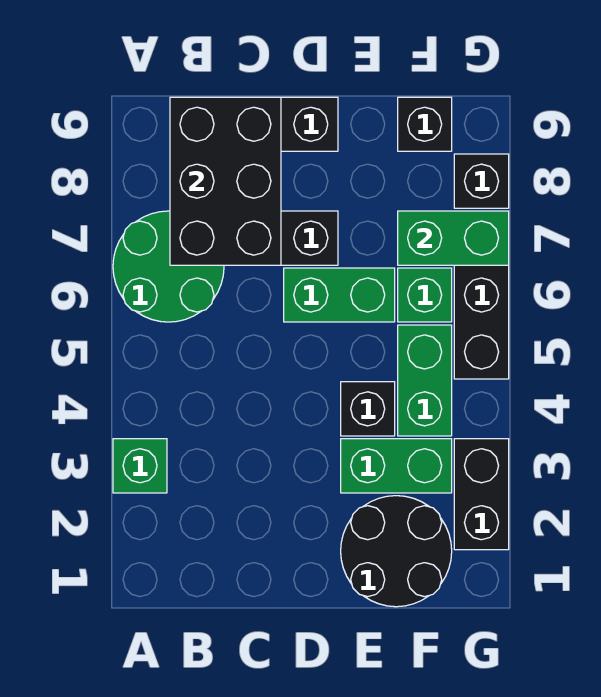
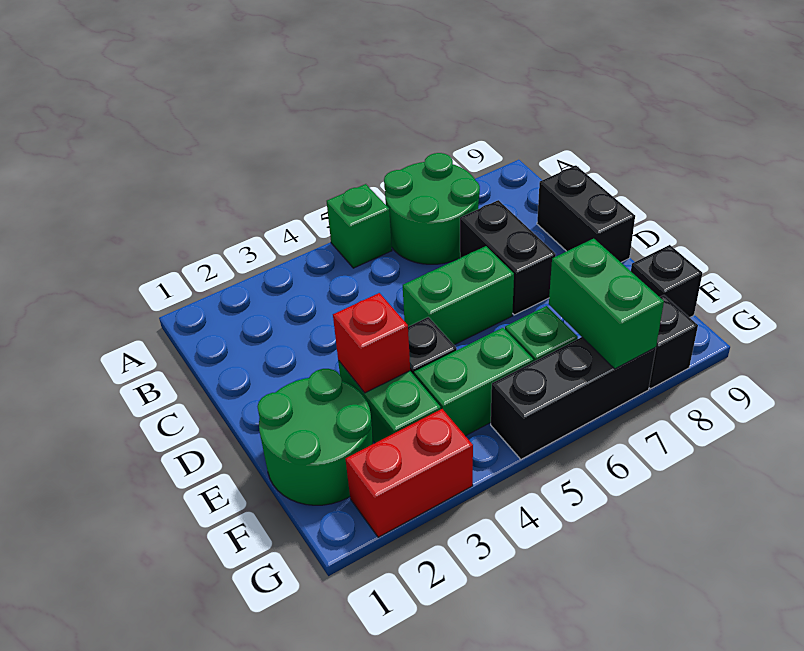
green brick A3 level 1 -> green brick A5 level 1
black brick B7:C9 level 2 -> none
green brick D6:E6 level 1 -> green brick D5:D6 level 1
black round brick E1:F2 level 1 -> green round brick E1:F2 level 1
none -> red brick E3 level 2
black brick G2:G3 level 1 -> red brick G2:G3 level 1

